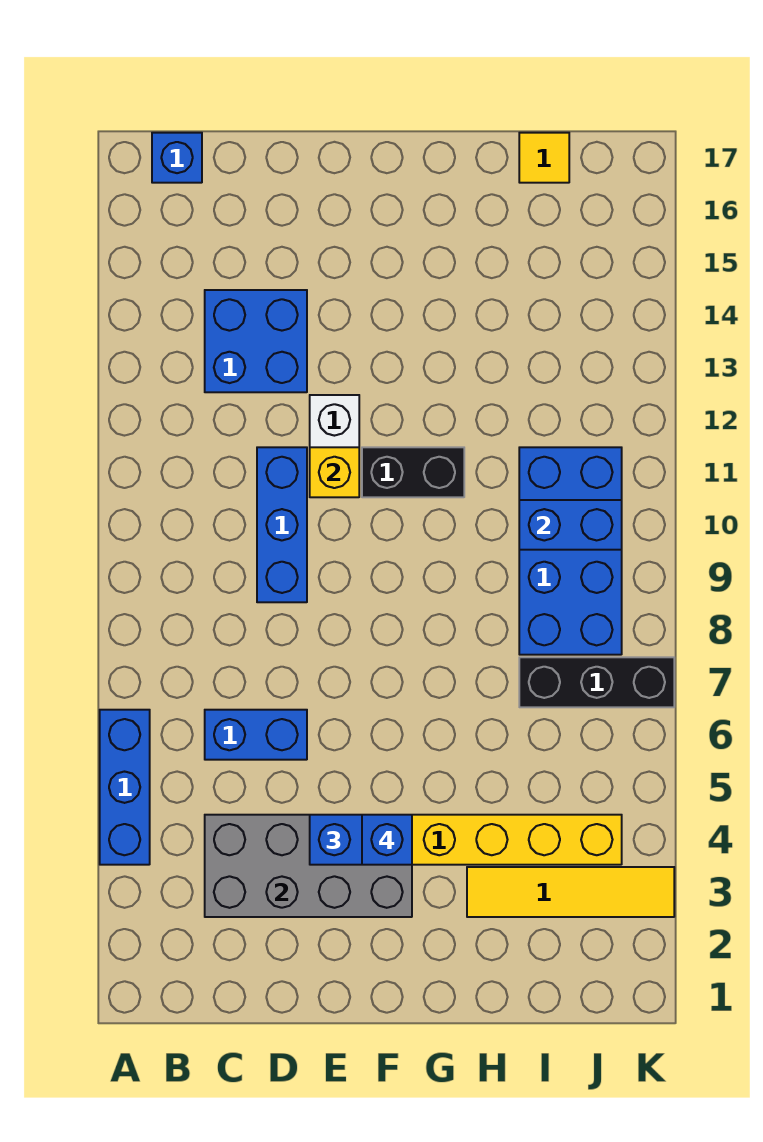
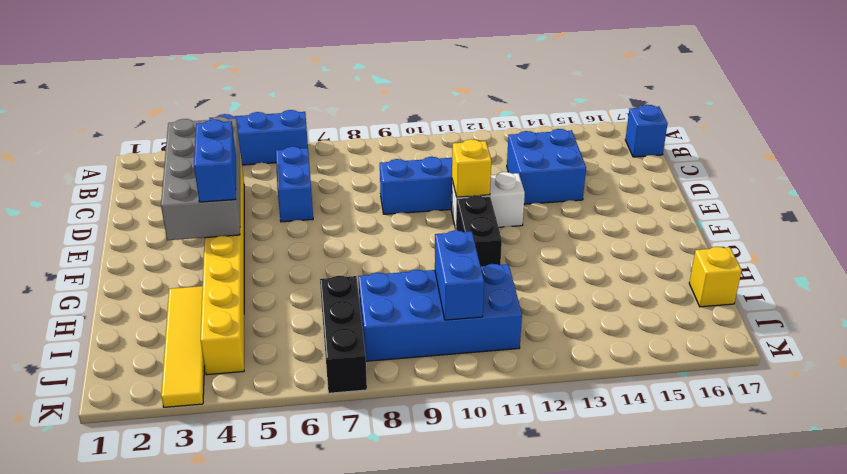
blue brick F4 level 4 -> none
yellow tile I17 level 1 -> yellow brick I17 level 1

